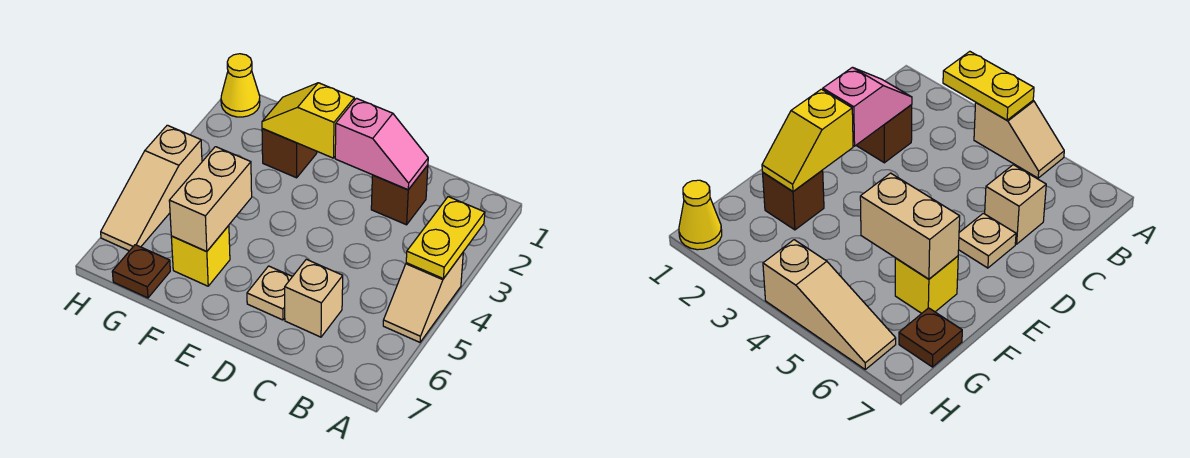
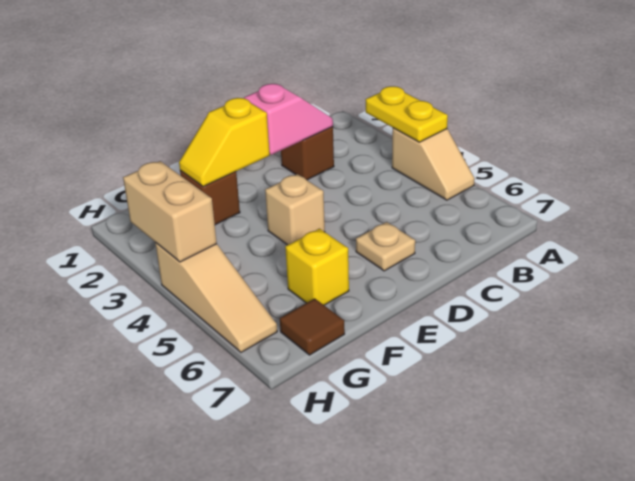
tan brick C6 level 1 -> tan brick E4 level 1
tan brick F5:F6 level 2 -> tan brick H3:H4 level 2
brown plate G7 level 1 -> brown tile G7 level 1
yellow cone H1 level 1 -> none

